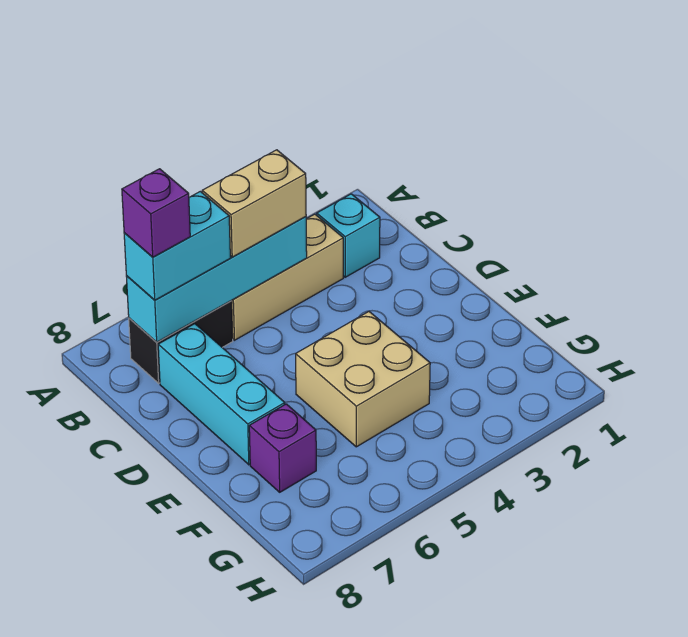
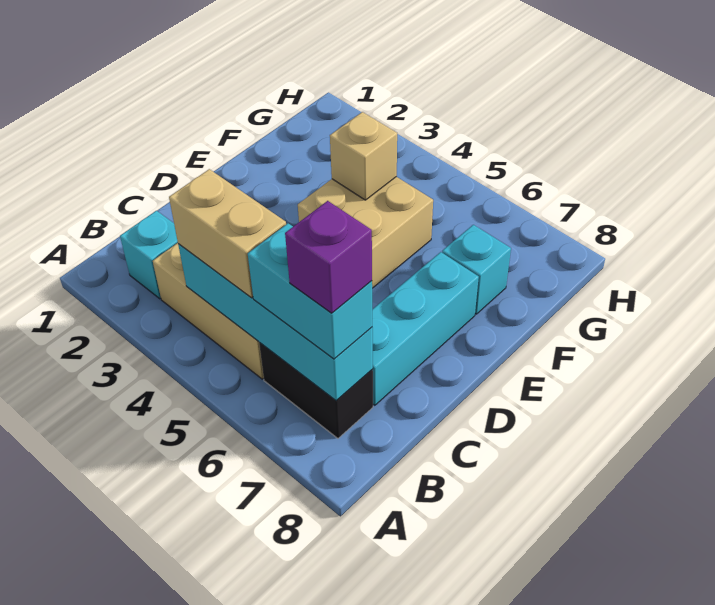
none -> tan brick F4 level 2
purple brick F7 level 1 -> cyan brick F7 level 1

